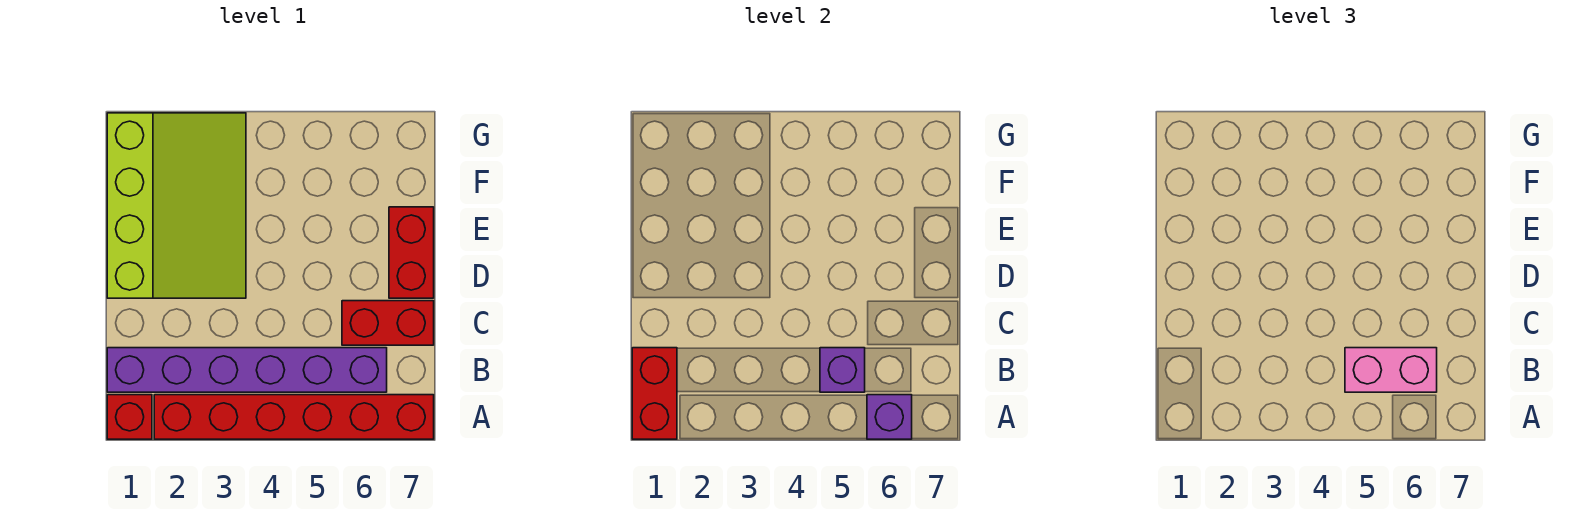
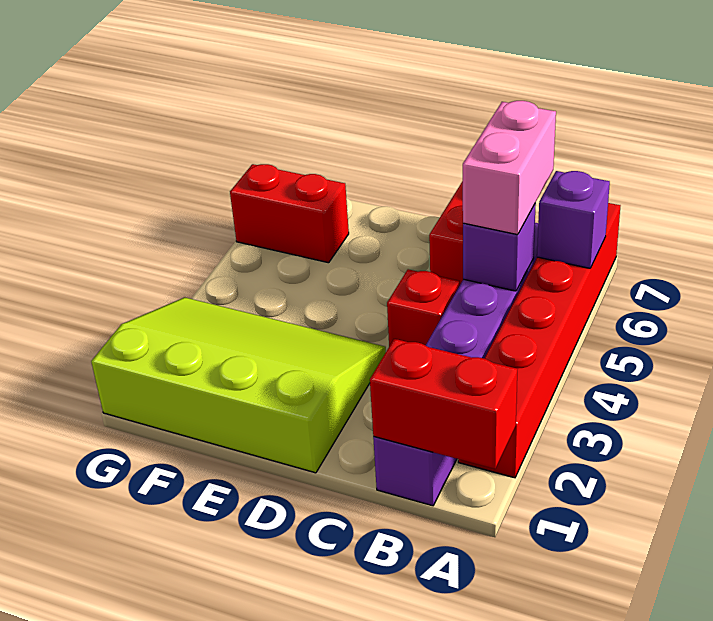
red brick A1 level 1 -> red brick C4 level 1
red brick D7:E7 level 1 -> red brick F6:G6 level 1

